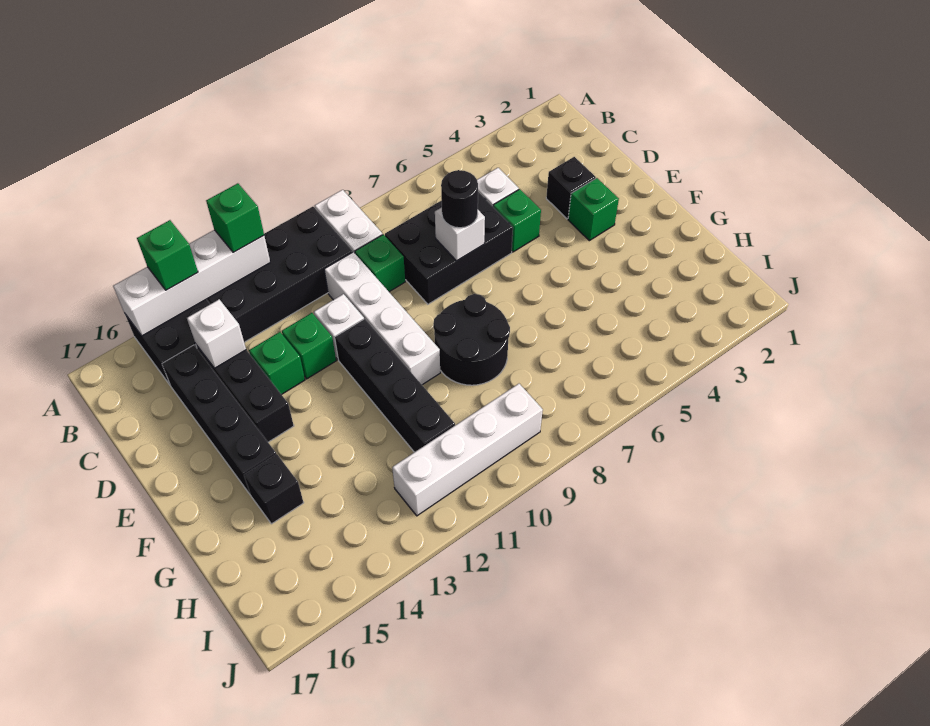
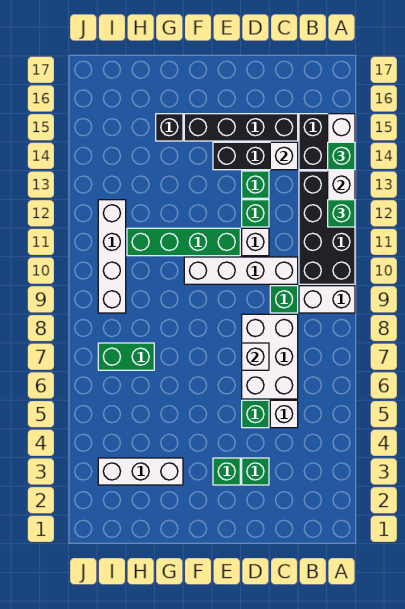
black brick C6:D8 level 1 -> white brick C6:D8 level 1
black brick D3 level 1 -> green brick D3 level 1
black round brick D7 level 3 -> none
black brick E11:H11 level 1 -> green brick E11:H11 level 1
black round brick F8:G9 level 1 -> none
none -> white brick G3:I3 level 1
none -> green brick H7:I7 level 1

